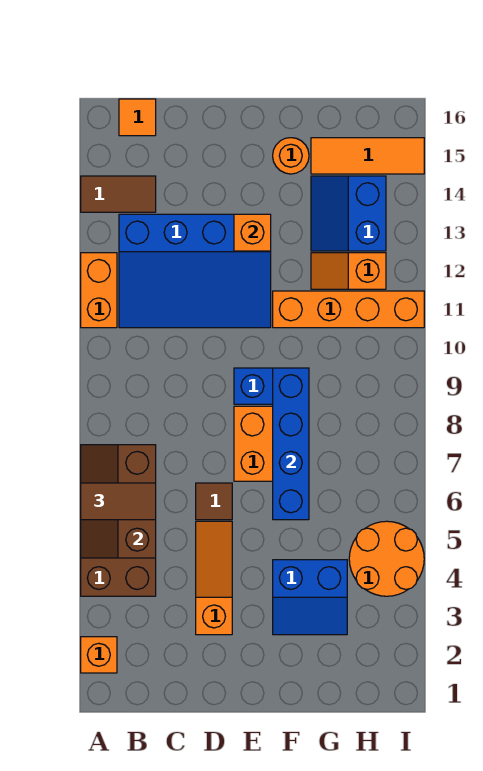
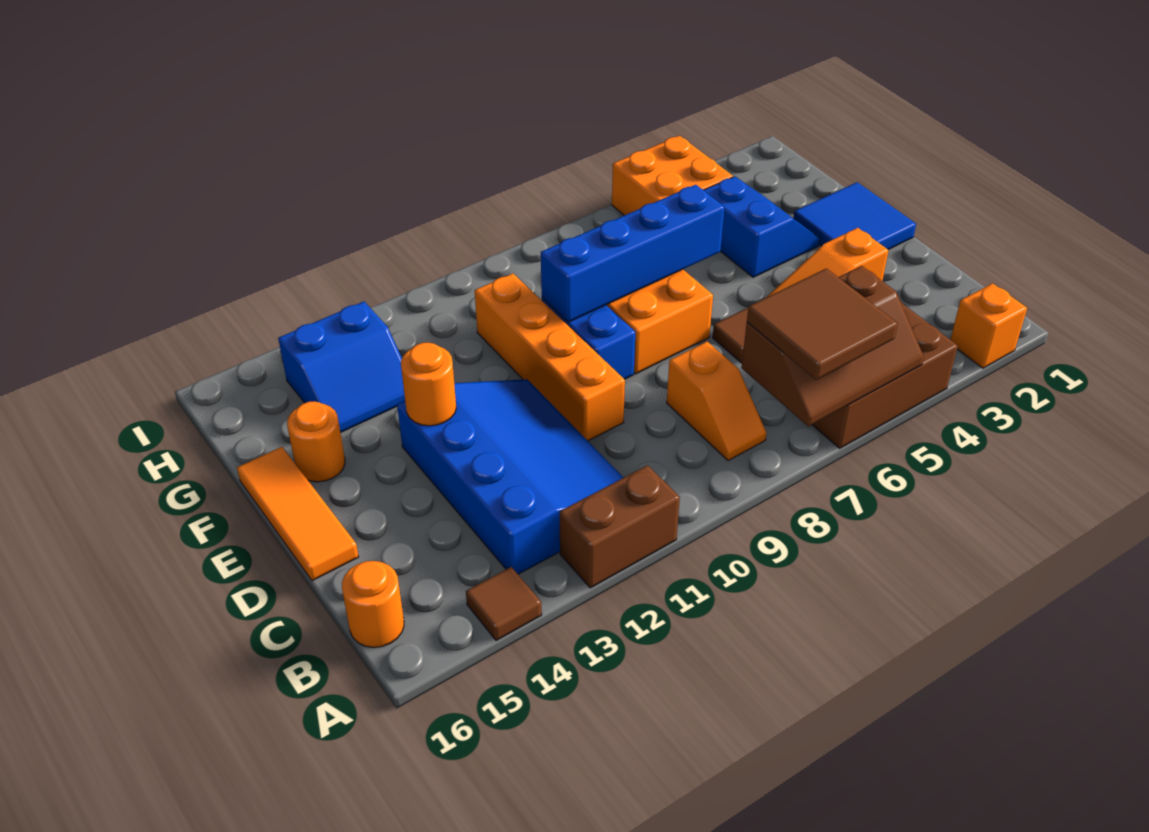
brown tile A6:B6 level 3 -> brown tile A6:B7 level 3
orange brick A11:A12 level 1 -> brown brick A11:A12 level 1
brown tile A14:B14 level 1 -> brown tile A14 level 1
orange tile B16 level 1 -> orange round brick B16 level 1
none -> blue tile E1:F2 level 1
orange brick E13 level 2 -> orange round brick E13 level 2
orange brick F11:I11 level 1 -> orange brick D10:G10 level 1
orange slope G12:H12 level 1 top H -> orange slope B8:C8 level 1 top C
orange tile G15:I15 level 1 -> orange tile D16:F16 level 1
orange round brick H4:I5 level 1 -> orange brick H4:I5 level 1

